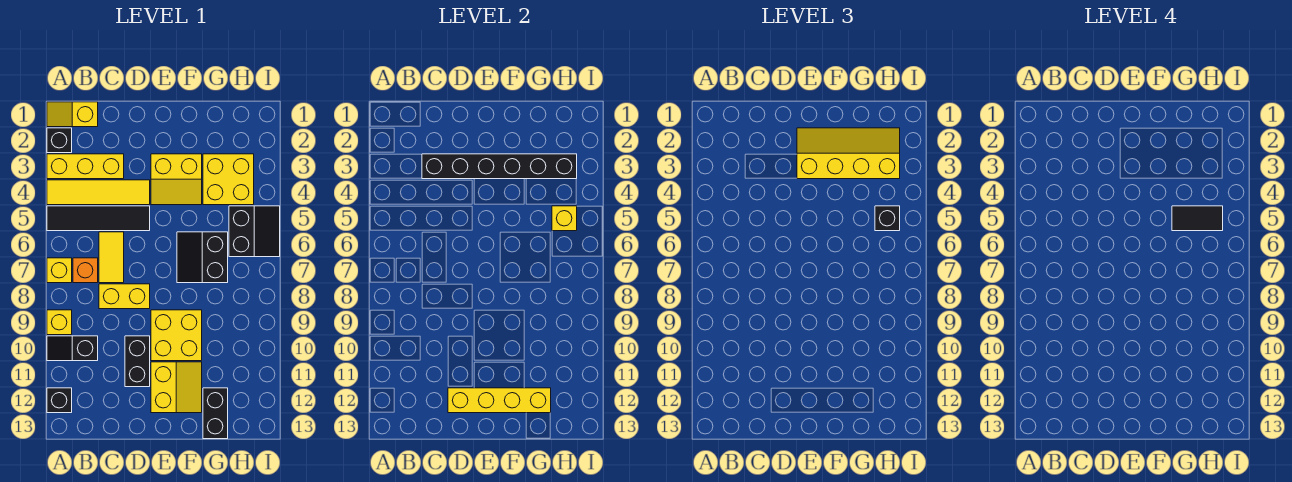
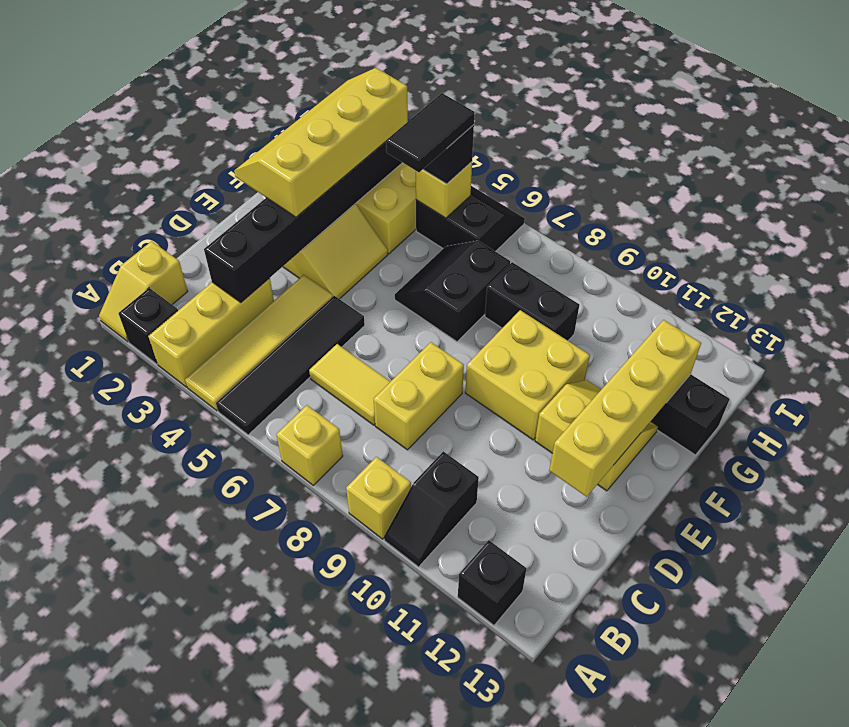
orange brick B7 level 1 -> none
black brick D10:D11 level 1 -> black brick G8:G9 level 1
black slope F6:G7 level 1 top G -> black slope F6:G7 level 1 top 7

